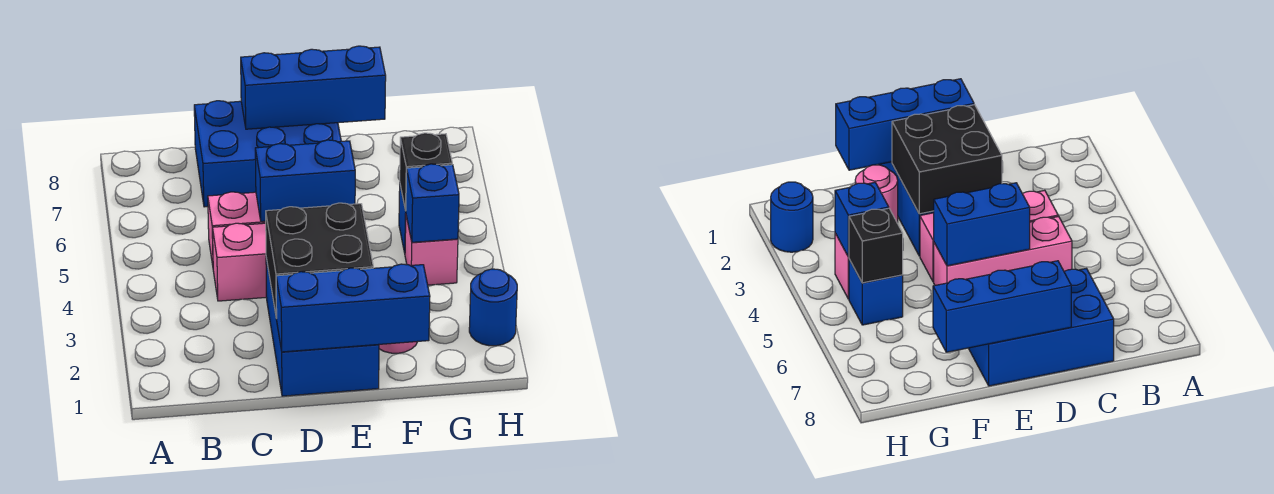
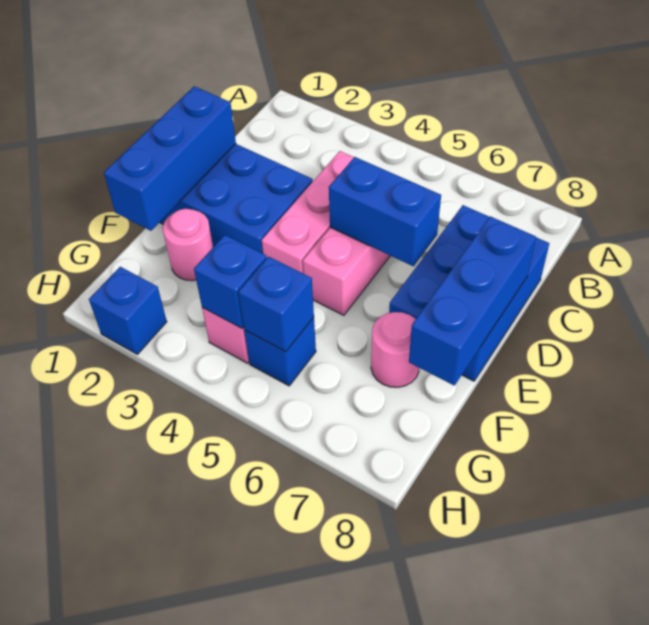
black brick D2:E3 level 2 -> none
blue brick D5:E5 level 2 -> blue brick D5:D6 level 2
none -> pink round brick F7 level 1
black brick G5 level 2 -> blue brick G5 level 2
blue round brick H2 level 1 -> blue brick H2 level 1

